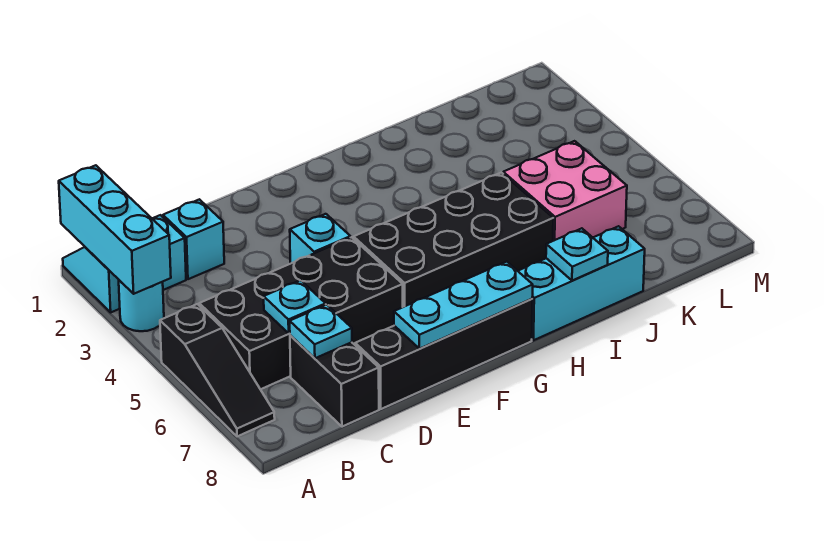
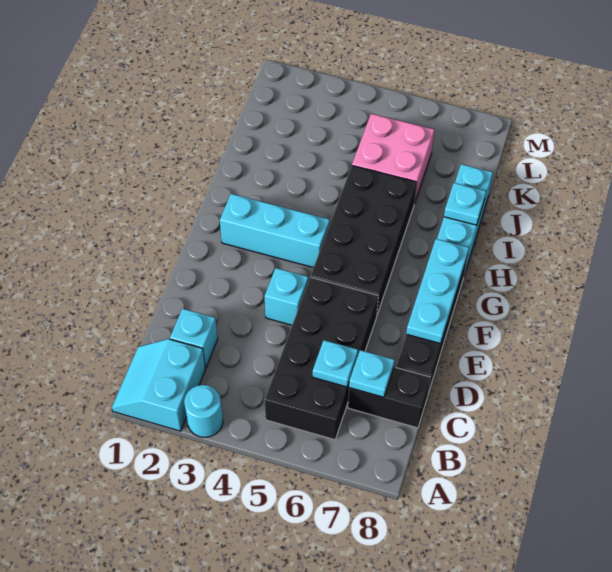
cyan brick A1:A3 level 2 -> cyan brick G2:G4 level 1
black slope A5:A7 level 1 top 5 -> none

